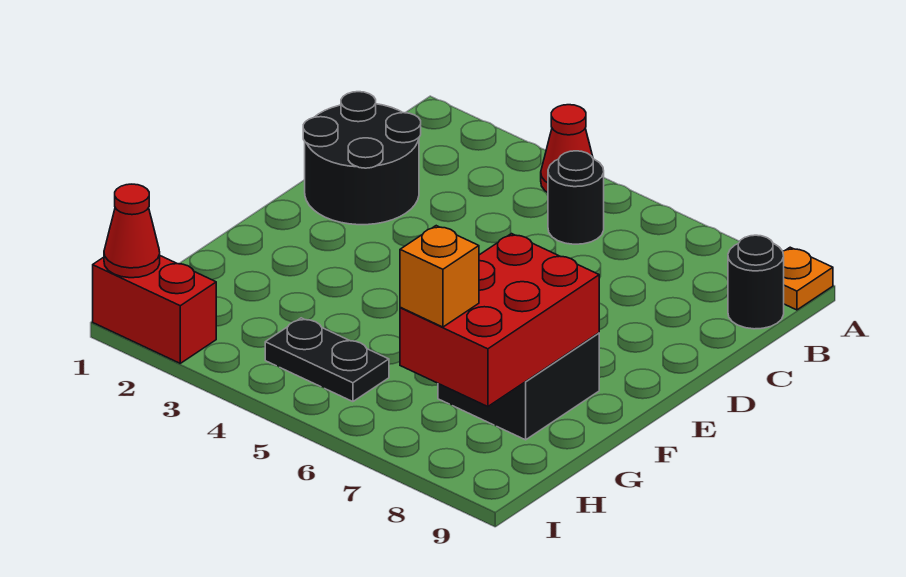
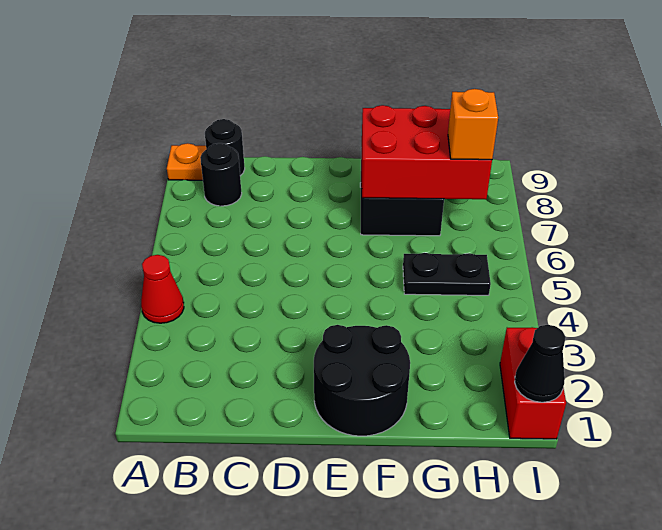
black round brick B5 level 1 -> black round brick B8 level 1
black round brick C1:D2 level 1 -> black round brick E1:F2 level 1
black plate H4:H5 level 1 -> black plate G5:H5 level 1
red cone I1 level 2 -> black cone I1 level 2

